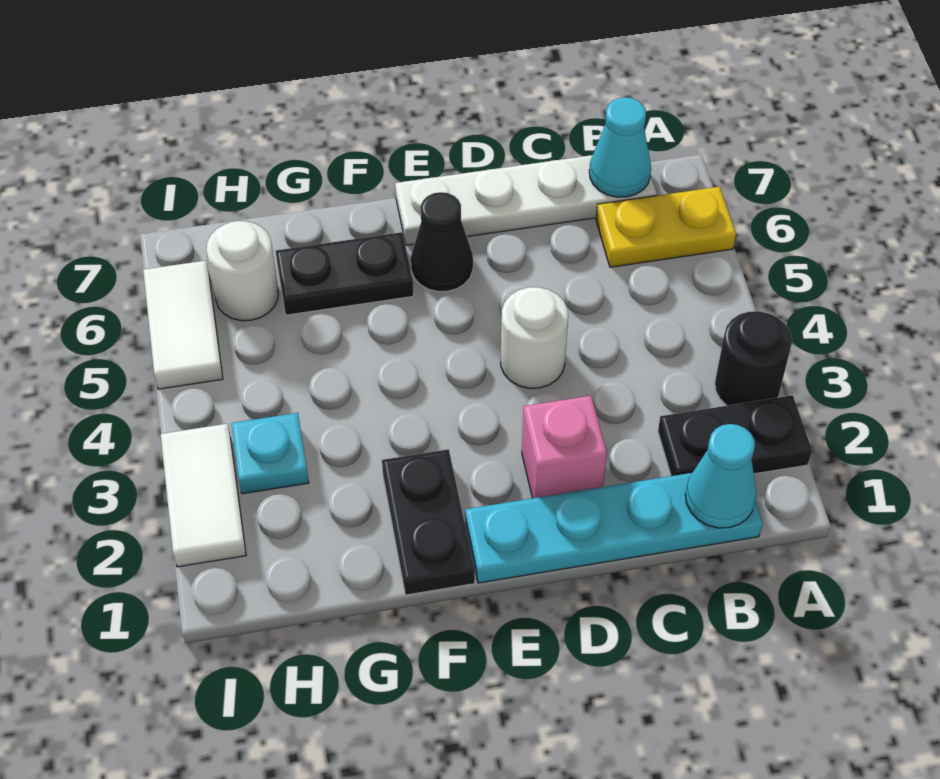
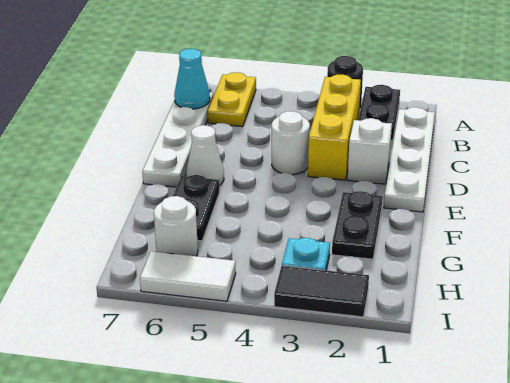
cyan plate B1:E1 level 1 -> white plate B1:E1 level 1
cyan cone B1 level 2 -> none
none -> yellow brick B3:D3 level 1
pink brick D2 level 1 -> white brick D2 level 1
black cone E6 level 1 -> white cone E6 level 1
black plate F1:F2 level 1 -> black plate F2:G2 level 1
white tile I2:I3 level 1 -> black tile I2:I3 level 1

